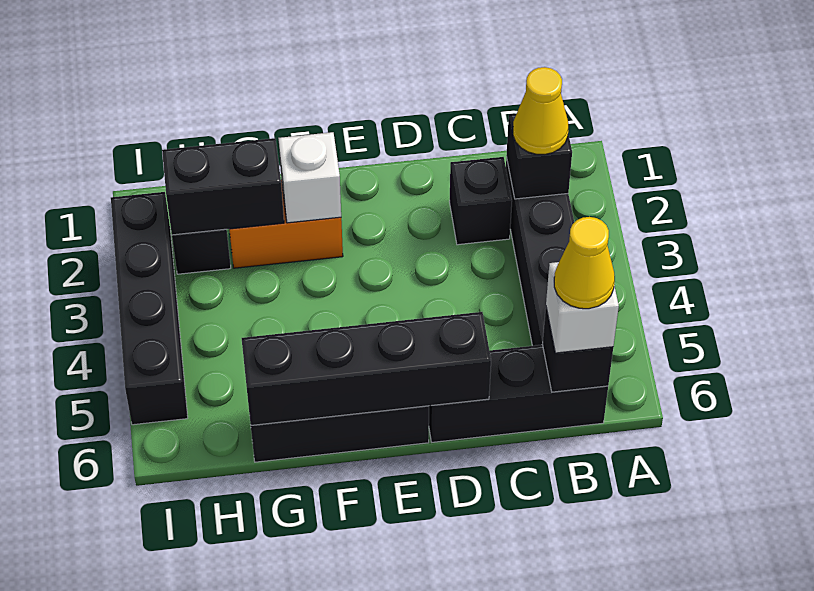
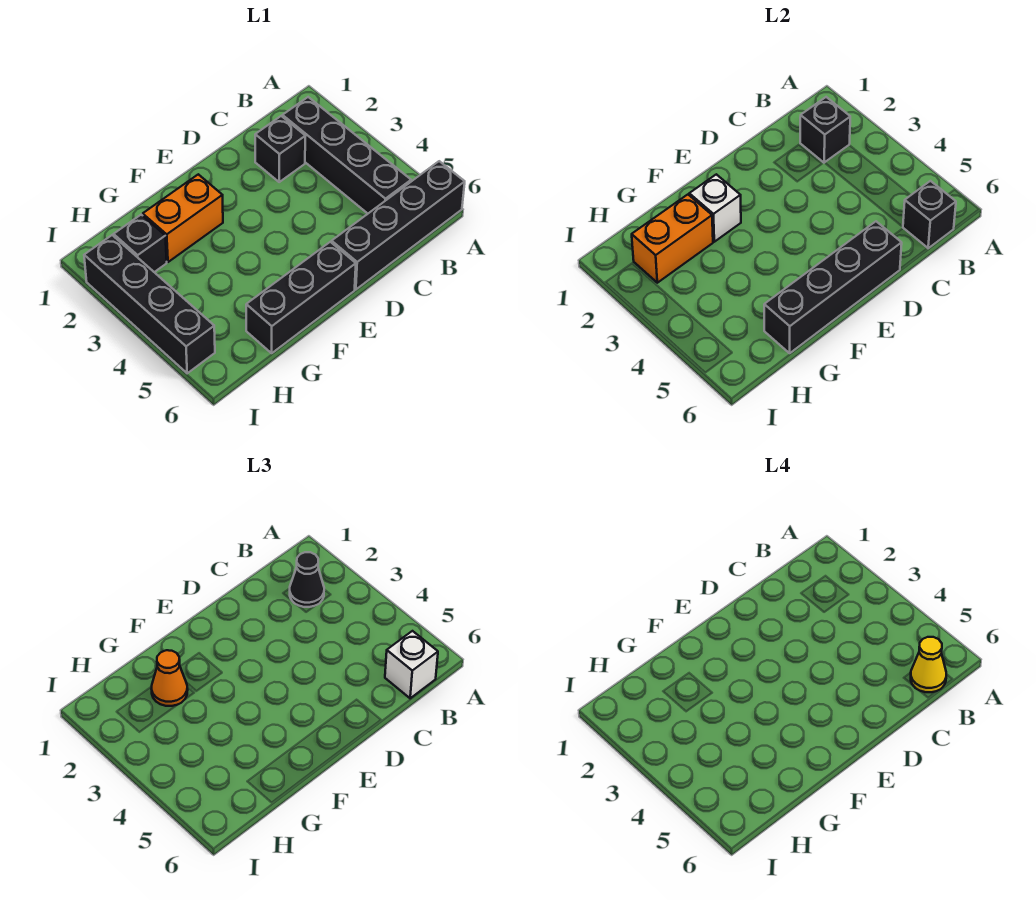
yellow cone B2 level 3 -> black cone B2 level 3
black brick B6:D6 level 1 -> black brick A6:D6 level 1
black brick G2:H2 level 2 -> orange brick G2:H2 level 2
none -> orange cone G2 level 3

